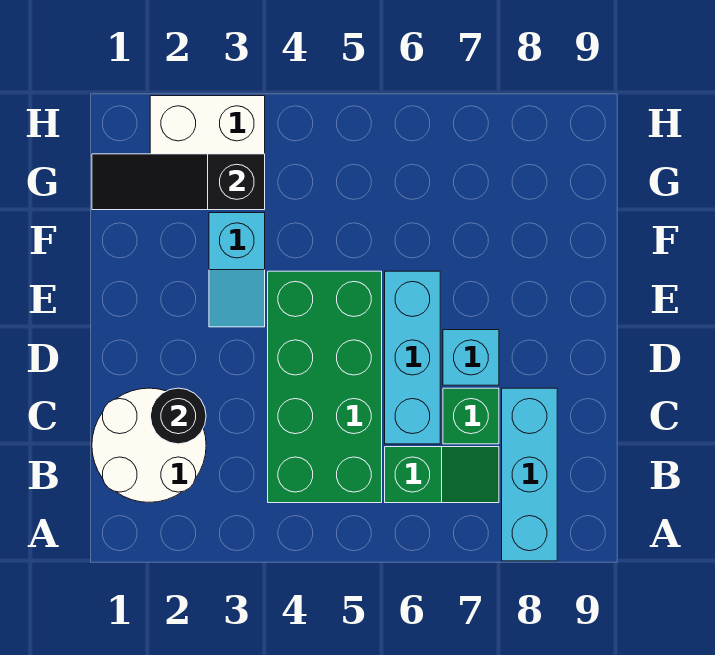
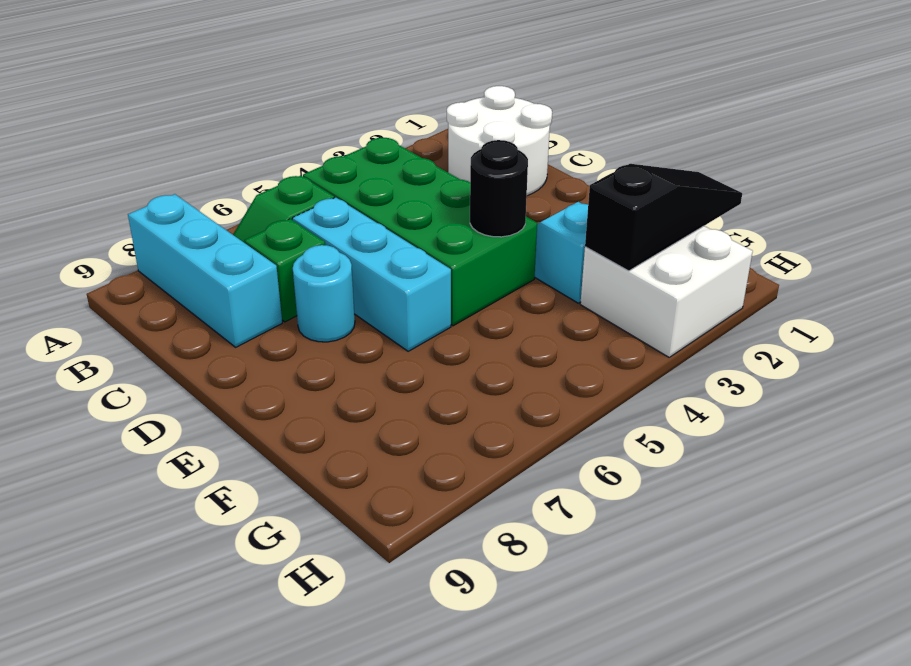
black round brick C2 level 2 -> black round brick E4 level 2
cyan brick D7 level 1 -> cyan round brick D7 level 1

